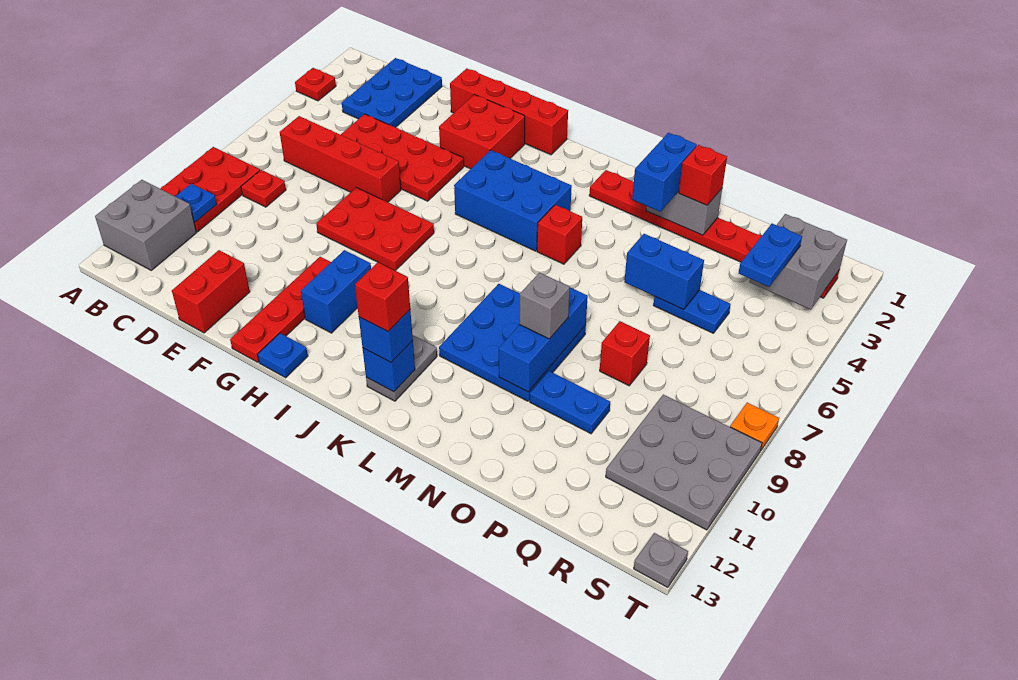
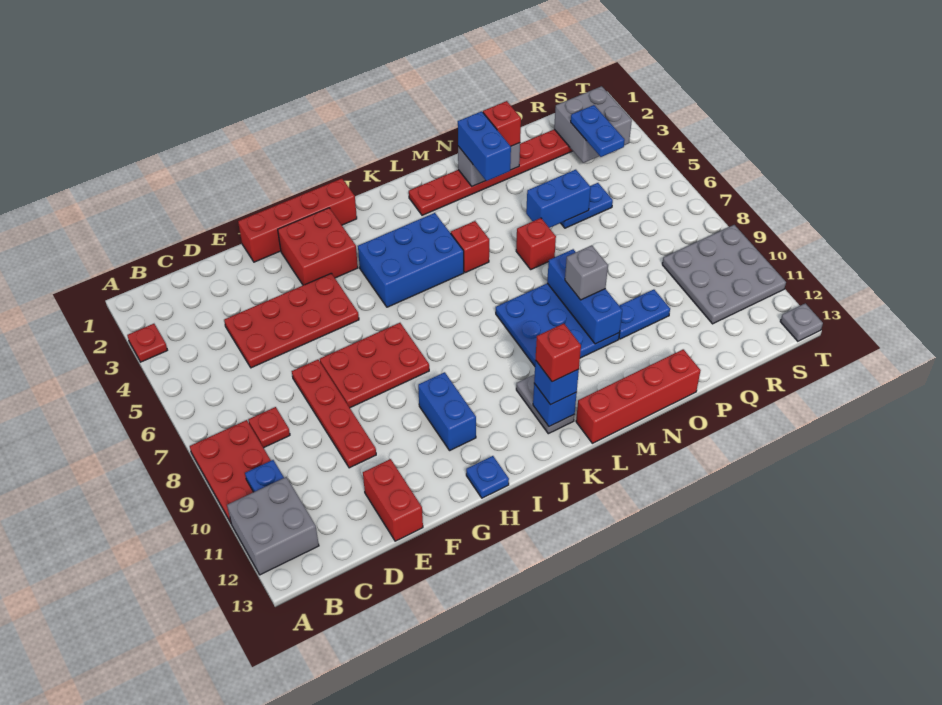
blue plate C1:D3 level 1 -> none
red brick C6:F6 level 1 -> red brick L13:O13 level 1
red plate G10:G13 level 1 -> red plate E7:E10 level 1
red brick P8 level 1 -> red brick N6 level 1
orange plate T8 level 1 -> none

